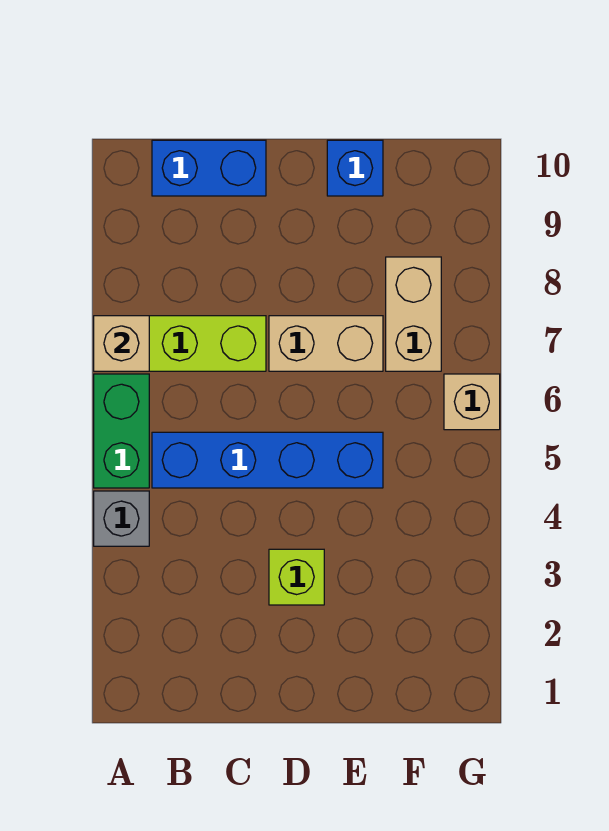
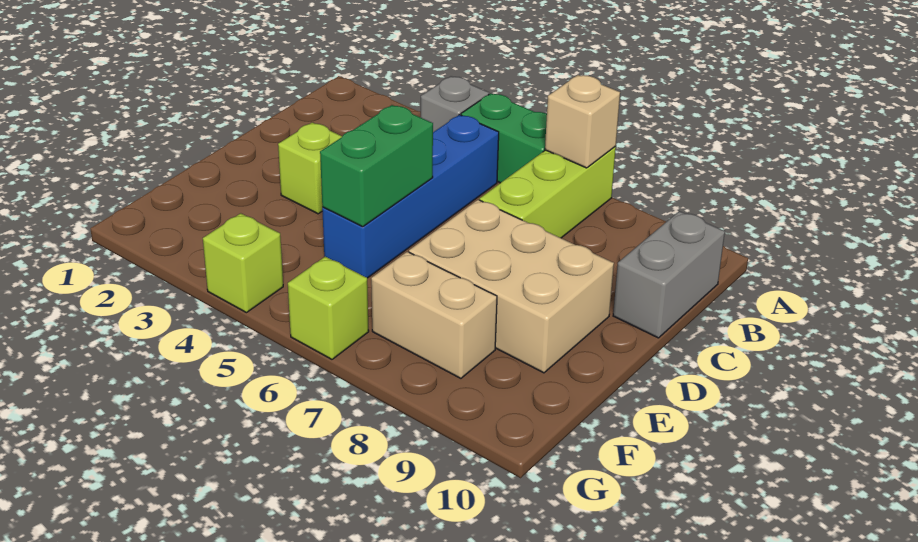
blue brick B10:C10 level 1 -> grey brick B10:C10 level 1
none -> green brick D5:E5 level 2
tan brick D7:E7 level 1 -> tan brick D7:E9 level 1
blue brick E10 level 1 -> none
none -> lime brick G4 level 1
tan brick G6 level 1 -> lime brick G6 level 1

